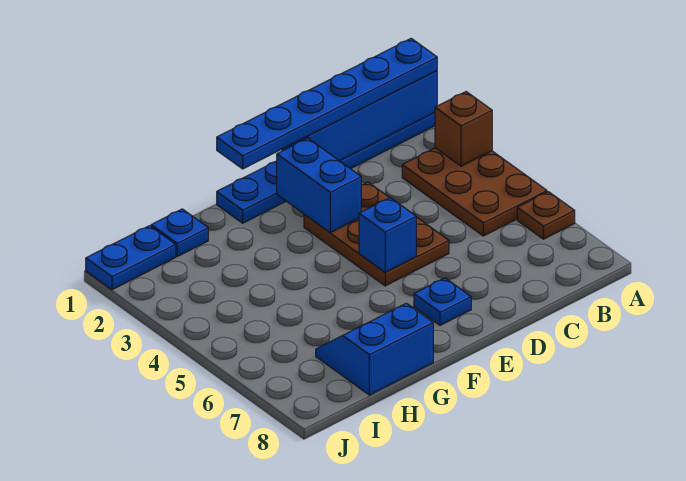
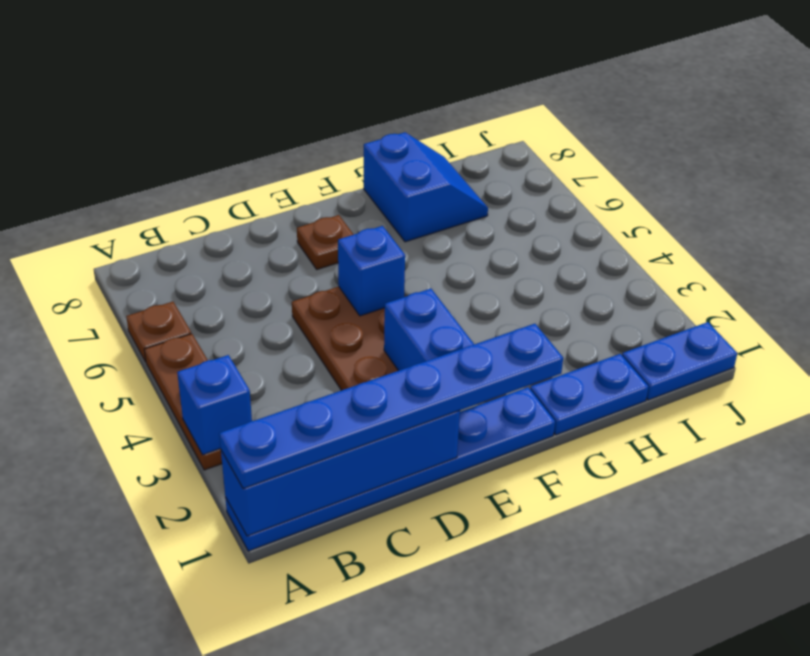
brown plate A3:B5 level 1 -> brown plate A3:A5 level 1
brown brick A3 level 2 -> blue brick A3 level 2
blue plate E7 level 1 -> brown plate E7 level 1
blue slope G7:H8 level 1 top 8 -> blue slope G7:H8 level 1 top G
blue plate H1 level 1 -> blue plate G1:H1 level 1

